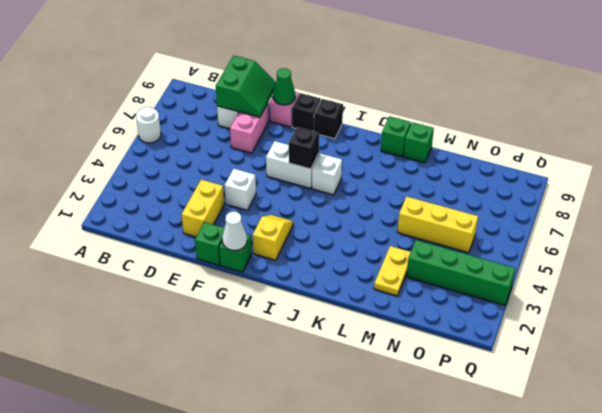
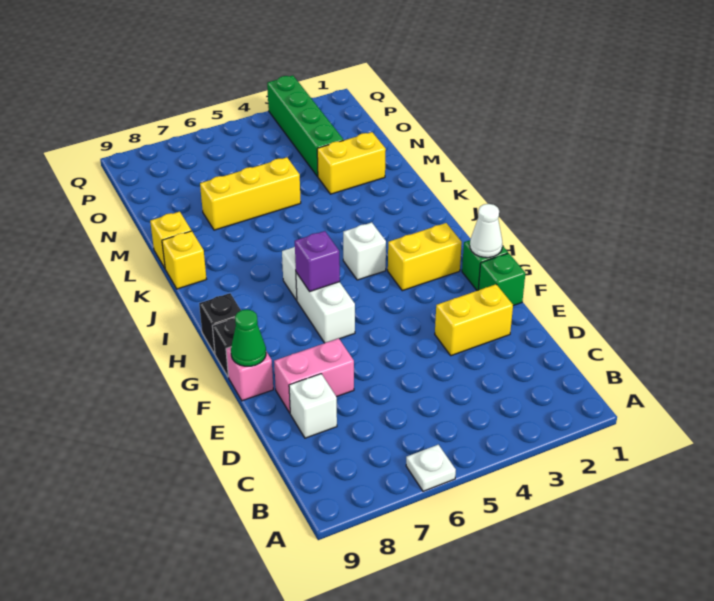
white round brick A6 level 1 -> white plate A6 level 1
green slope D8:E9 level 2 top D -> none
white brick F4 level 1 -> white brick I4 level 1
yellow slope H2:H3 level 1 top 2 -> yellow brick H2:H3 level 1
black brick H6 level 2 -> purple brick H6 level 2
green brick K9 level 1 -> yellow brick K9 level 1
green brick L9 level 1 -> yellow brick L9 level 1
yellow plate M2:M3 level 1 -> yellow brick M2:M3 level 1
yellow brick M5:O5 level 1 -> yellow brick M5:M7 level 1

